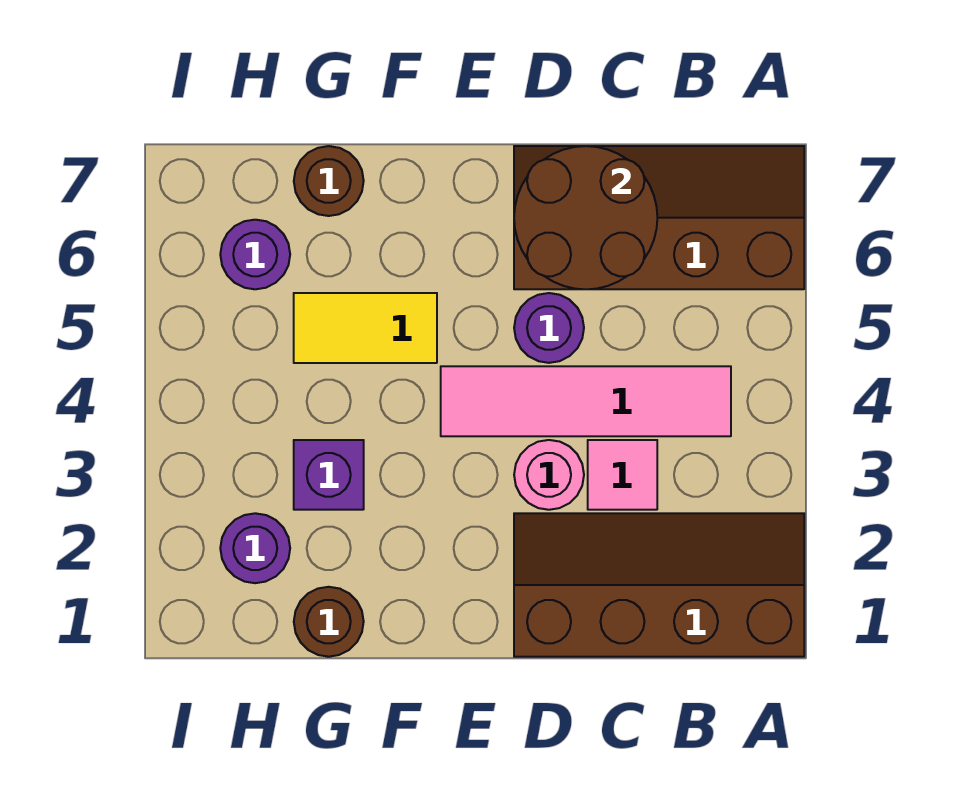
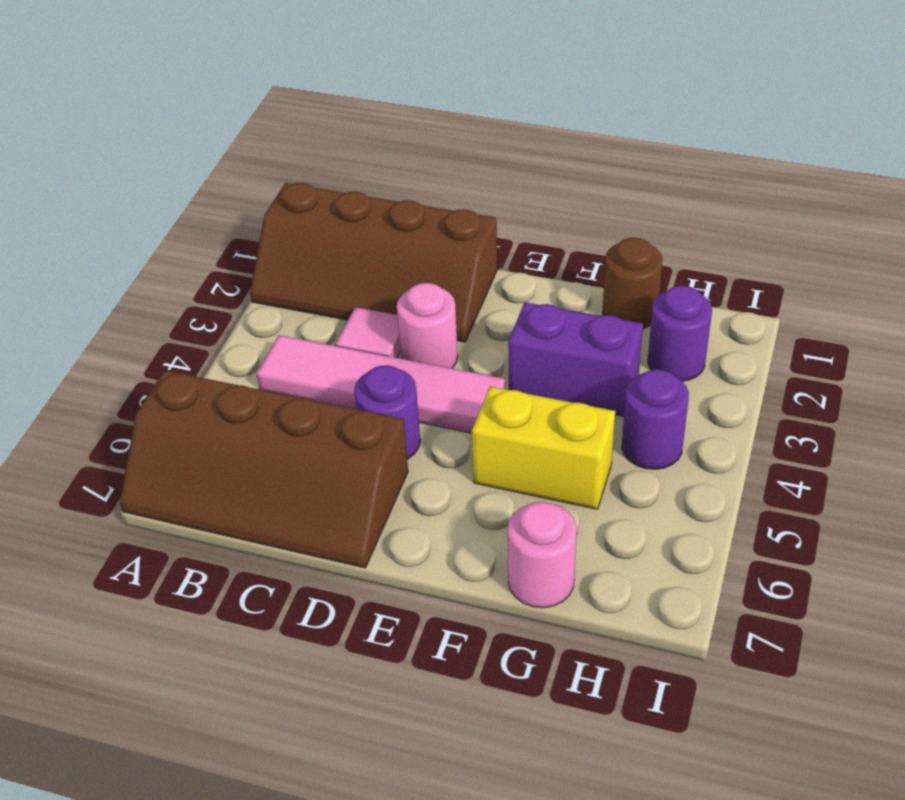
brown round brick C6:D7 level 2 -> none
yellow tile F5:G5 level 1 -> yellow brick F5:G5 level 1
purple brick G3 level 1 -> purple brick F3:G3 level 1
brown round brick G7 level 1 -> pink round brick G7 level 1
purple round brick H6 level 1 -> purple round brick H4 level 1

